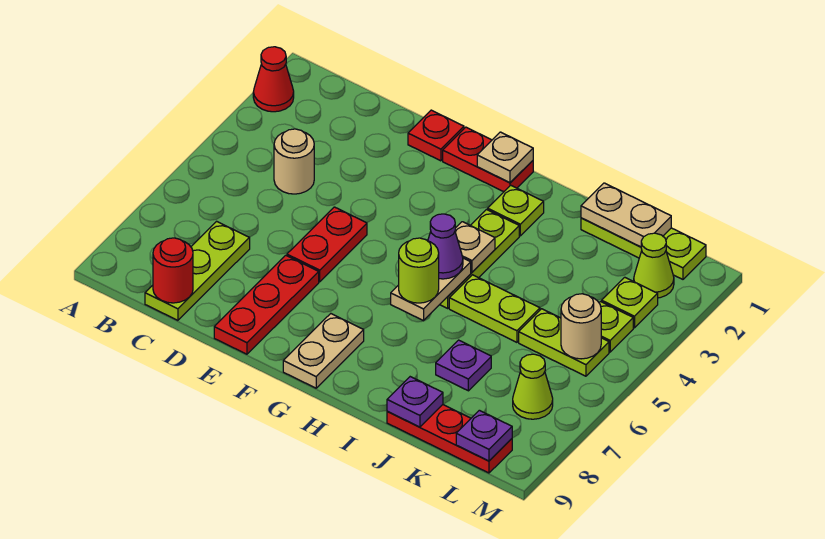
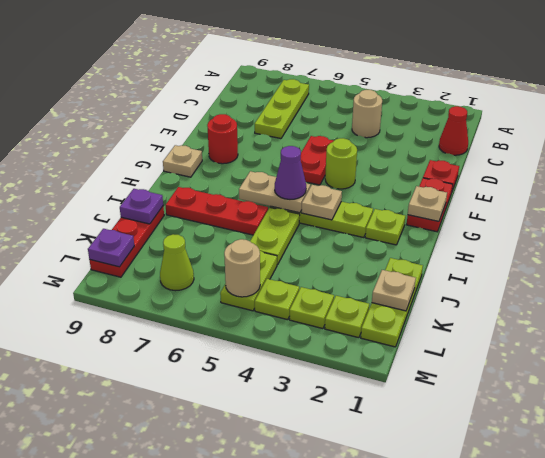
red cone A2 level 1 -> red cone C1 level 1
lime plate C7:C9 level 1 -> lime plate B7:D7 level 1
red round brick C9 level 2 -> red round brick F8 level 1
red plate E5:E6 level 1 -> red plate E5:F5 level 1
red plate E7:E9 level 1 -> red plate I6:I8 level 1
tan plate G8:G9 level 1 -> tan plate G9 level 1
lime round brick H6 level 3 -> lime round brick F4 level 1
tan plate J1:K1 level 2 -> tan plate K1 level 2
purple plate J7 level 1 -> none
lime cone L2 level 1 -> lime plate L2 level 1

